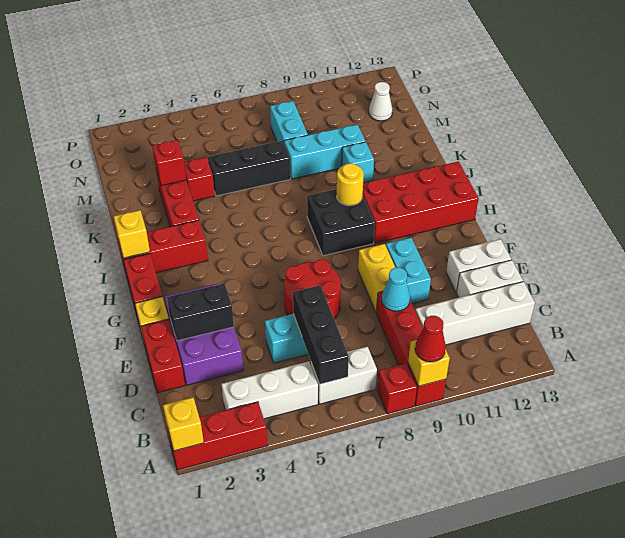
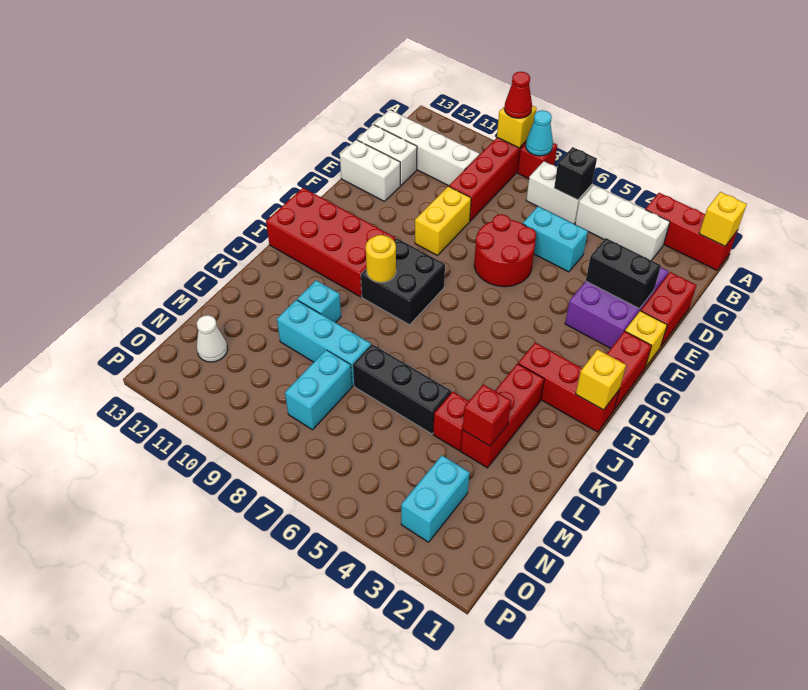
black brick B6:D6 level 2 -> black brick B6 level 2
cyan cone D9 level 2 -> cyan cone A8 level 2
cyan brick E10:F10 level 1 -> cyan brick N3:O3 level 1

